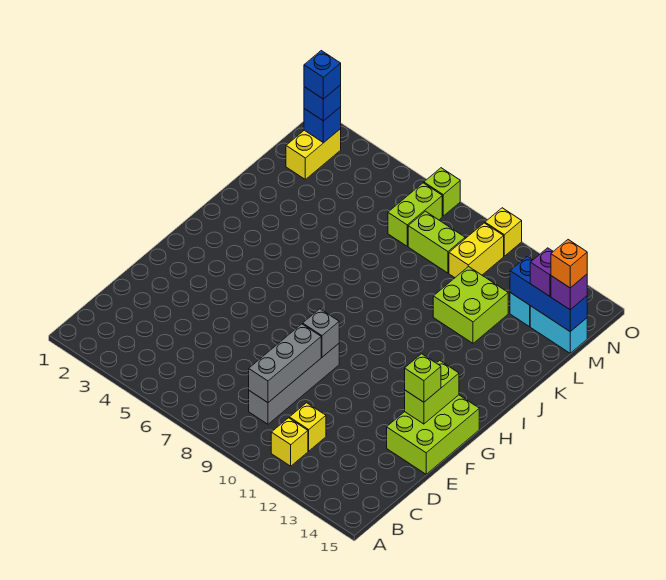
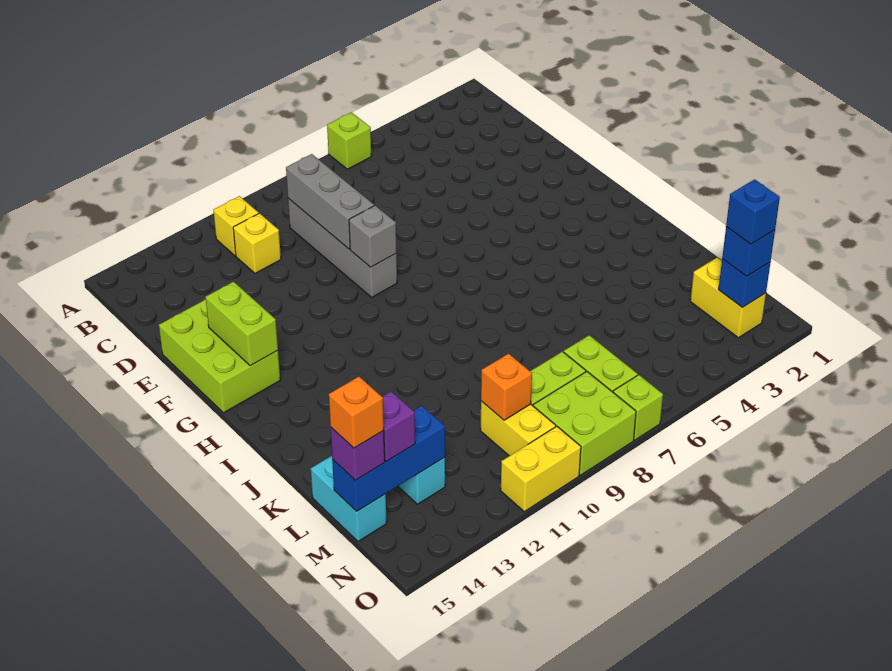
lime brick F14 level 3 -> lime brick A6 level 1
lime brick K11:L12 level 1 -> lime brick N8:O9 level 1
none -> orange brick M10 level 2
cyan brick M14:M15 level 1 -> cyan brick L15:M15 level 1
yellow brick O10 level 1 -> yellow brick O10:O11 level 1

